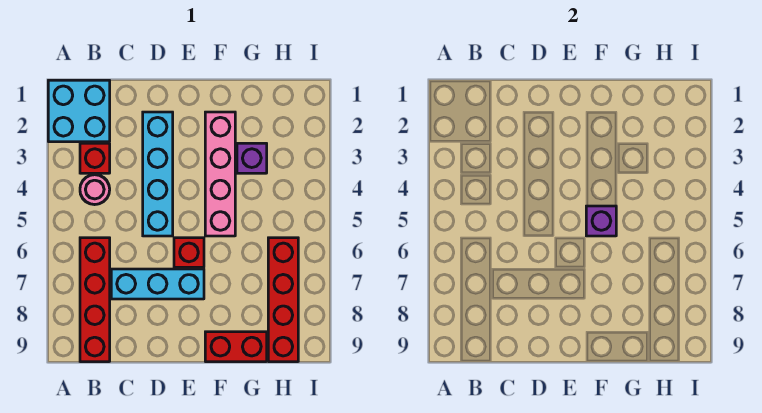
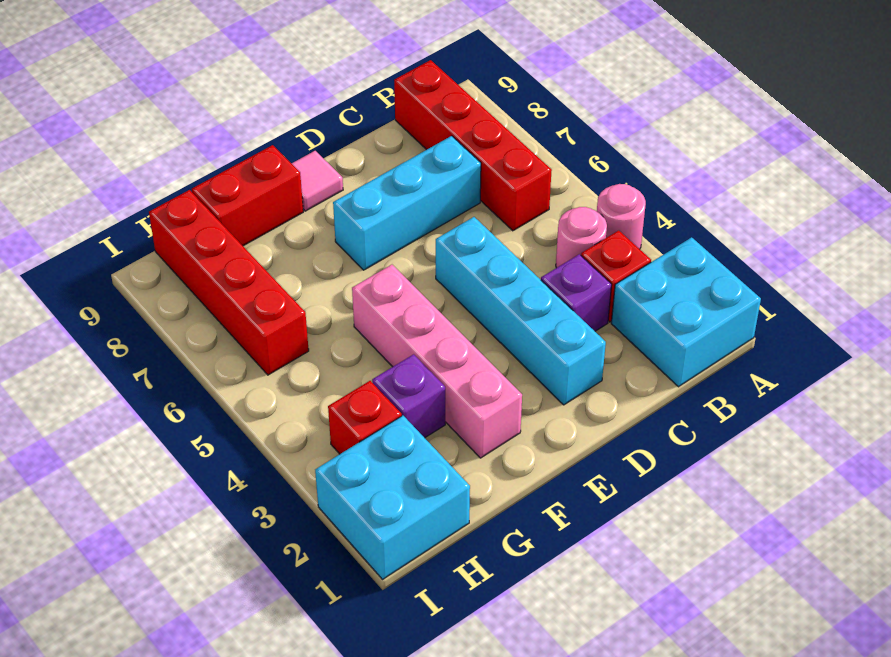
none -> pink round brick A4 level 1
red brick E6 level 1 -> red brick H3 level 1
none -> pink tile E9 level 1
purple brick F5 level 2 -> purple brick C3 level 1
none -> cyan brick H1:I2 level 1

